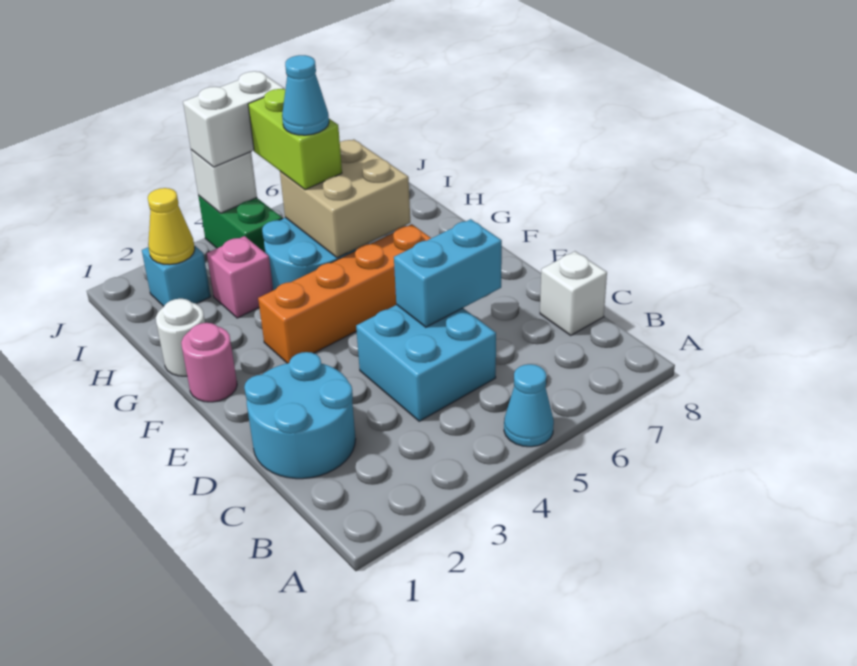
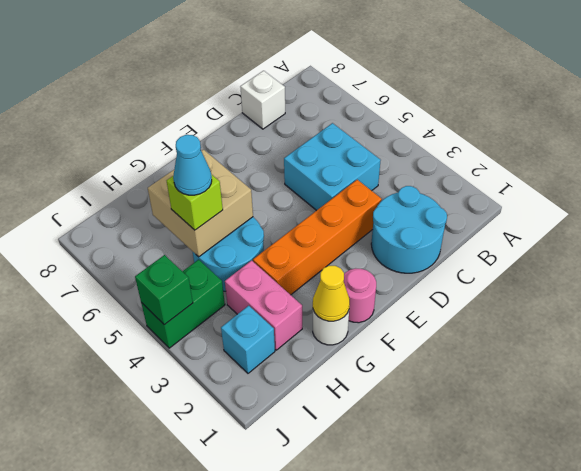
cyan cone A5 level 1 -> none
cyan brick D5:D6 level 2 -> none
orange brick F3:F6 level 1 -> orange brick D3:G3 level 1
pink brick H3 level 1 -> pink brick H2:H3 level 1
lime brick H5:I5 level 3 -> lime brick H5 level 3
yellow cone I2 level 2 -> yellow cone G1 level 2
white brick J4 level 2 -> green brick J4 level 2
white brick J4:J5 level 3 -> none

